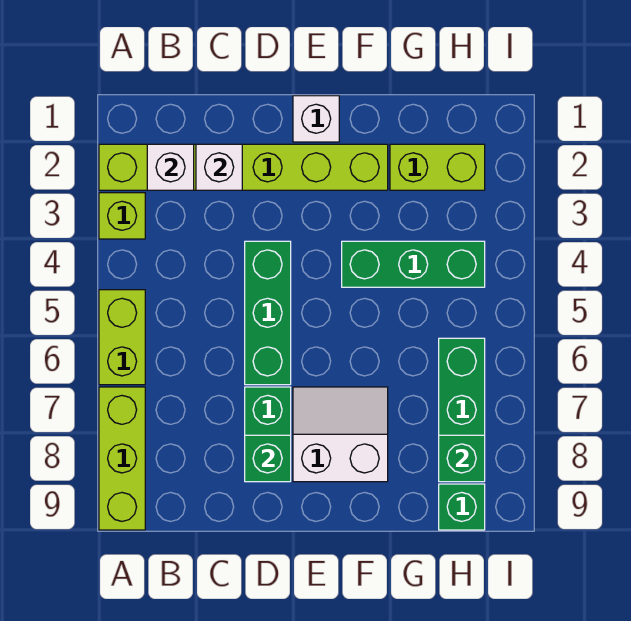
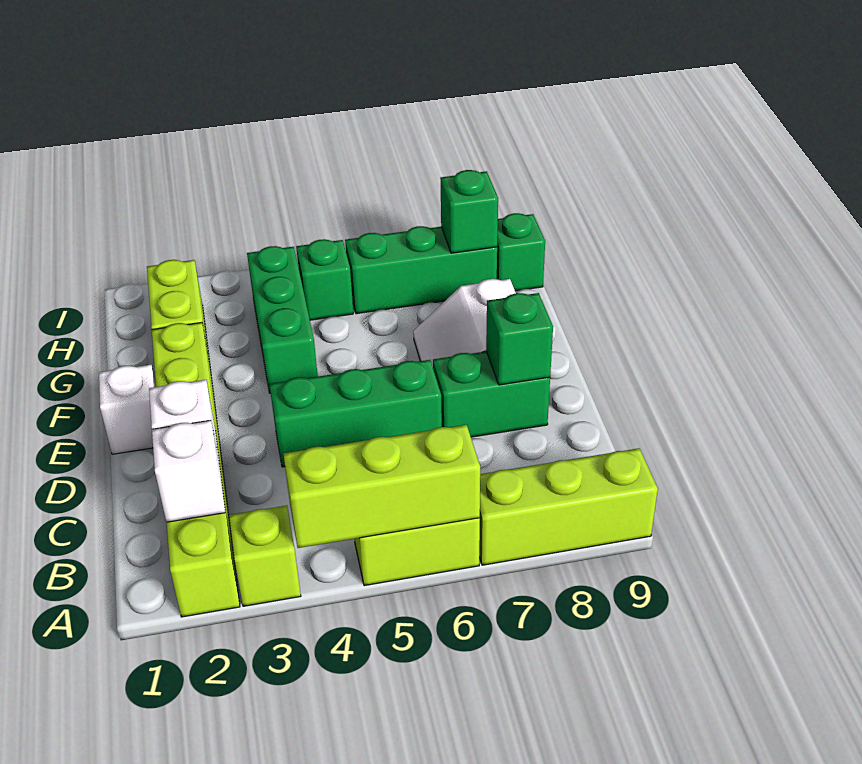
none -> lime brick A4:A6 level 2
none -> green brick H5 level 1

